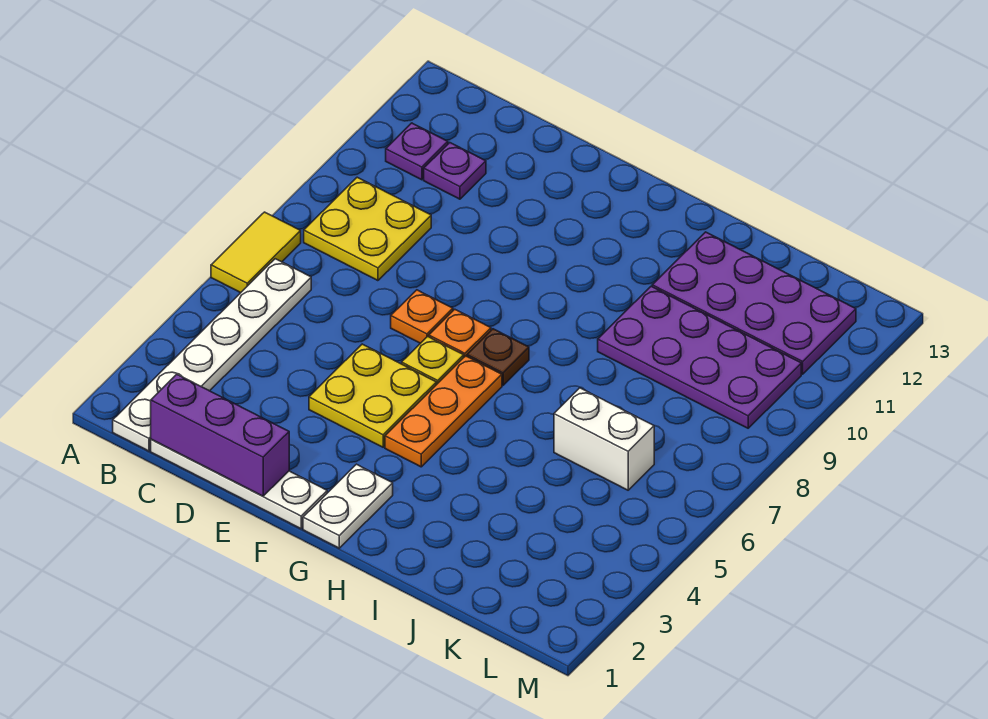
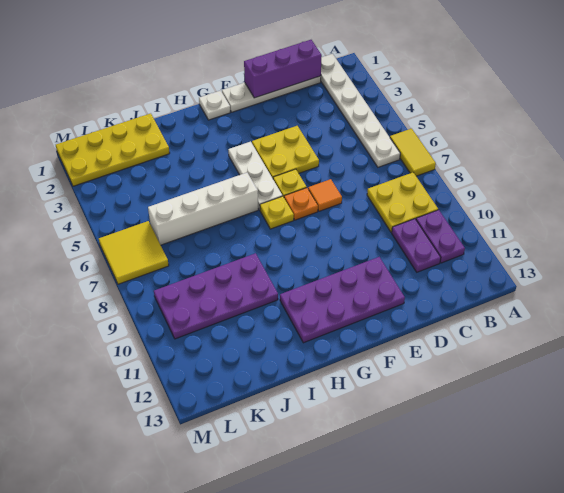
purple plate B11 level 1 -> purple plate B10:B11 level 1
purple plate C11 level 1 -> purple plate C10:C11 level 1
orange plate E7 level 1 -> orange tile E7 level 1
white plate G1:G2 level 1 -> white plate G1 level 1
orange plate G4:G6 level 1 -> white plate G4:G6 level 1
brown plate G7 level 1 -> yellow plate G7 level 1
purple plate I11:L12 level 1 -> purple plate E11:H12 level 1
none -> yellow plate J1:M2 level 1
white brick J6:K6 level 1 -> white brick H6:K6 level 1
none -> yellow tile L6:M7 level 1

